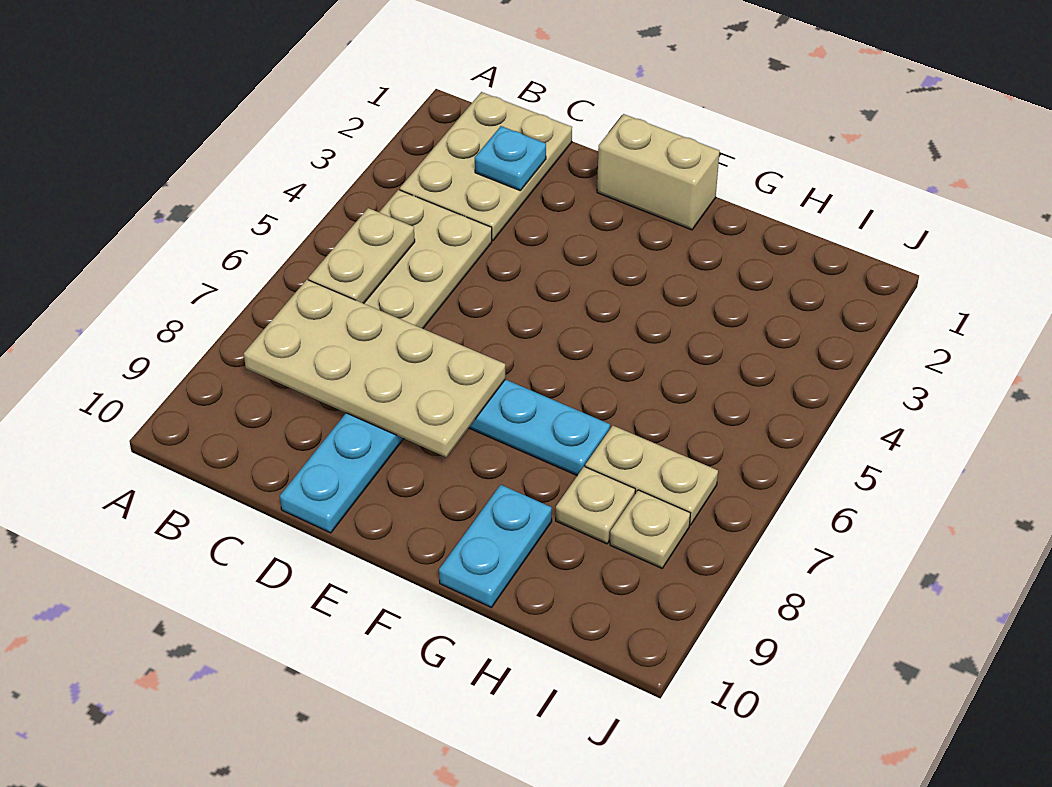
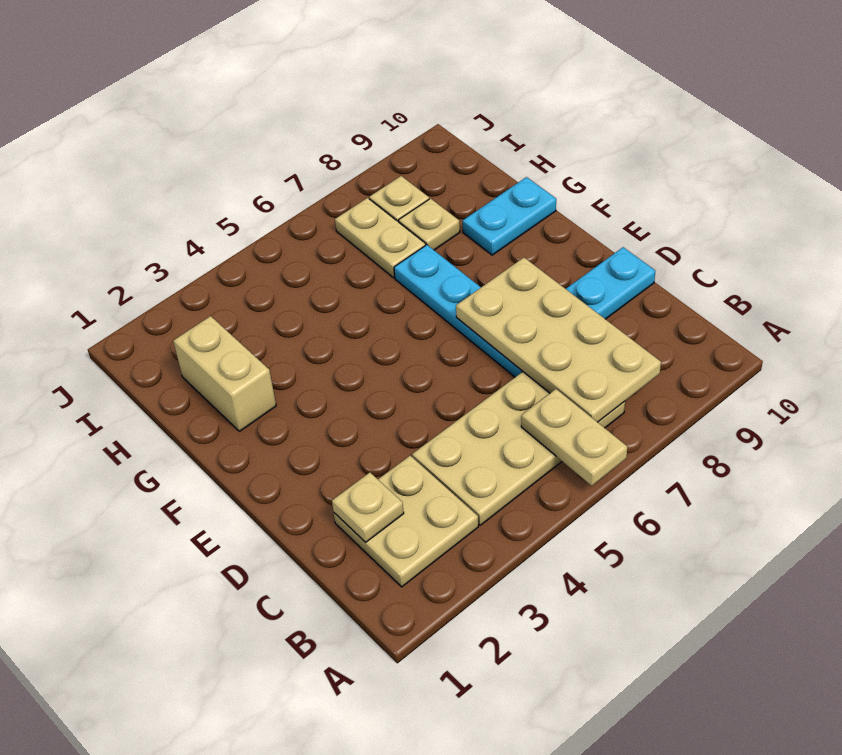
tan plate B1:C3 level 1 -> tan plate B2:C3 level 1
tan plate B5:B6 level 2 -> tan plate A6:B6 level 2
cyan plate C2 level 2 -> tan plate C2 level 2
tan brick E1:F1 level 1 -> tan brick G2:H2 level 1

